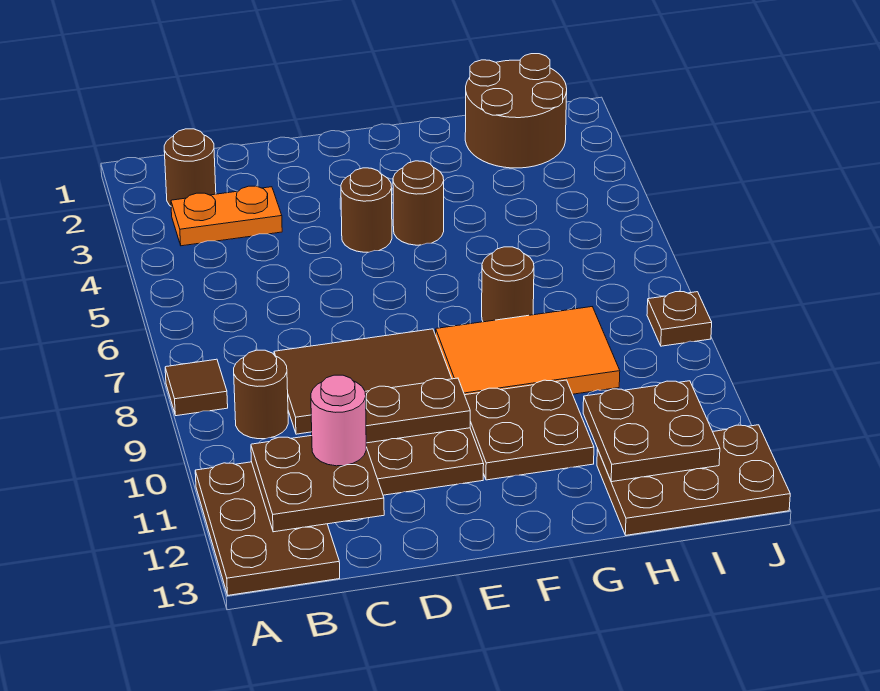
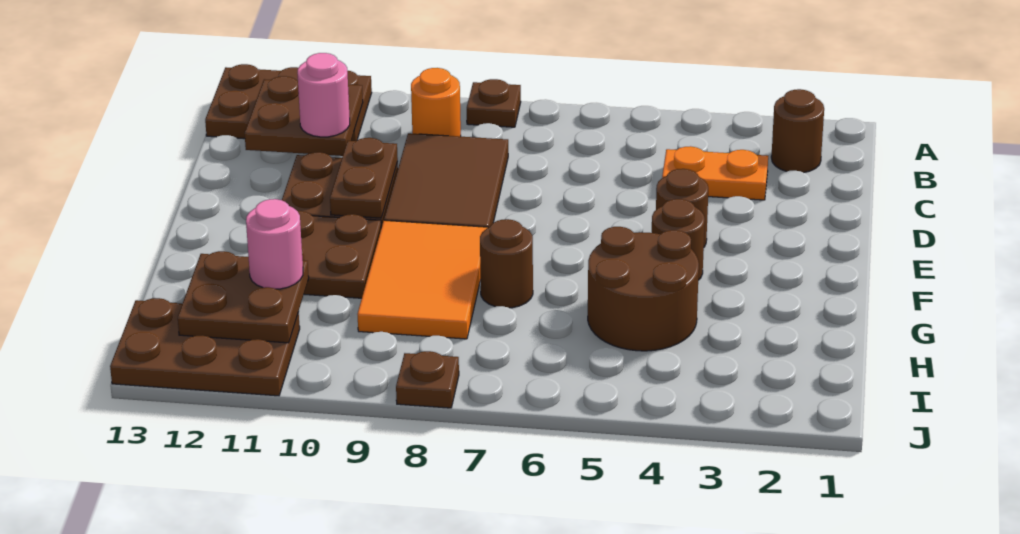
brown tile A8 level 1 -> brown plate A8 level 1
orange plate B3:C3 level 1 -> orange plate C3:C4 level 1
brown round brick B9 level 1 -> orange round brick B9 level 1
brown round brick H1:I2 level 1 -> brown round brick G4:H5 level 1
none -> pink round brick H11 level 3
brown plate H12:J13 level 1 -> brown plate I11:J13 level 1

